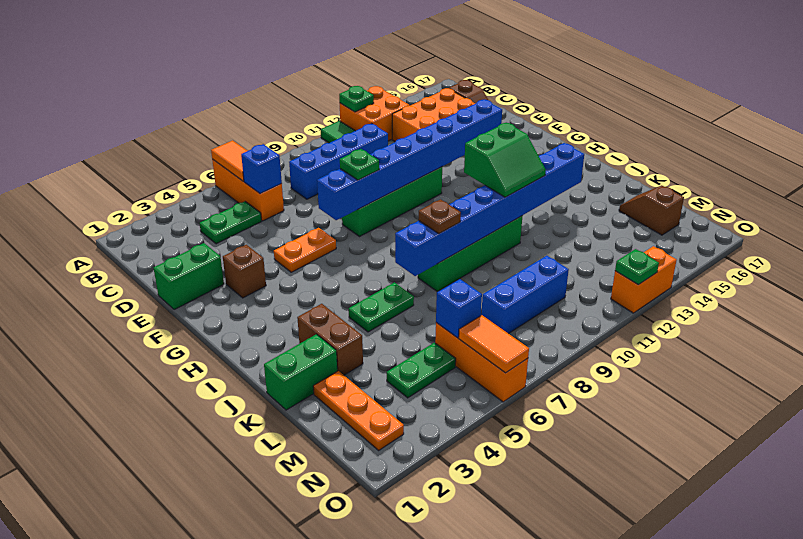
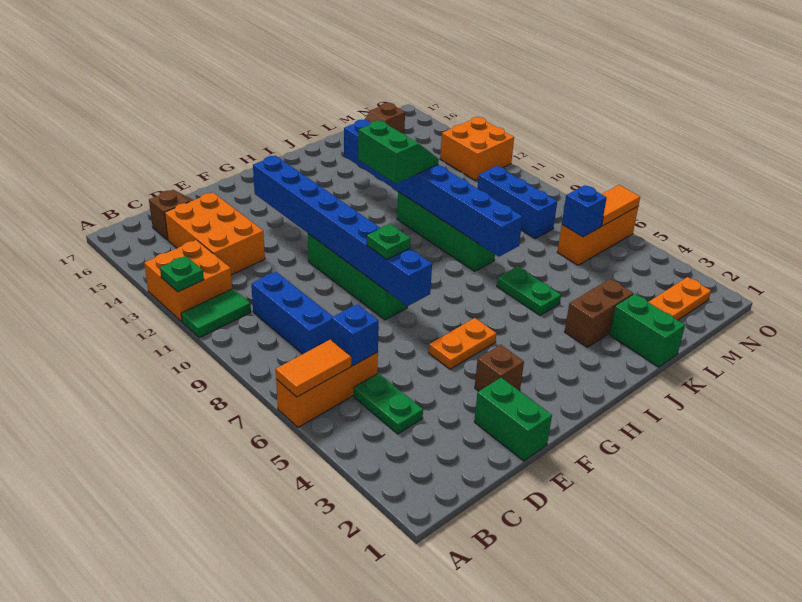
blue brick C8:C11 level 1 -> blue brick C8:C10 level 1
orange plate F5:F6 level 1 -> orange plate F5:G5 level 1
brown plate J8 level 3 -> none
green plate M4:M5 level 1 -> none
orange brick O12:O13 level 1 -> orange brick N12:O13 level 1
green plate O12 level 2 -> none

